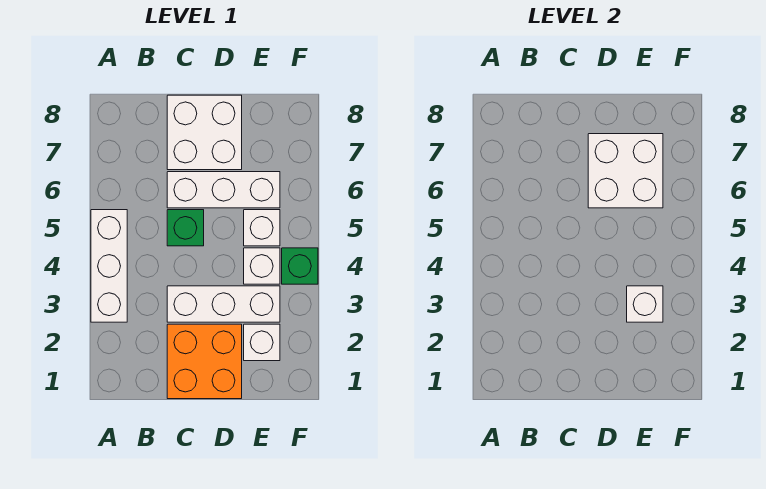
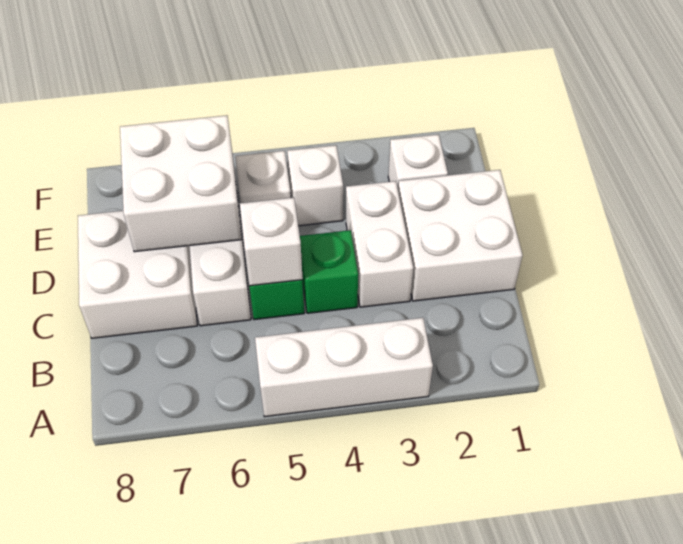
orange brick C1:D2 level 1 -> white brick C1:D2 level 1
white brick C3:E3 level 1 -> white brick C3:D3 level 1
white brick E3 level 2 -> white brick C5 level 2
green brick F4 level 1 -> green brick C4 level 1

